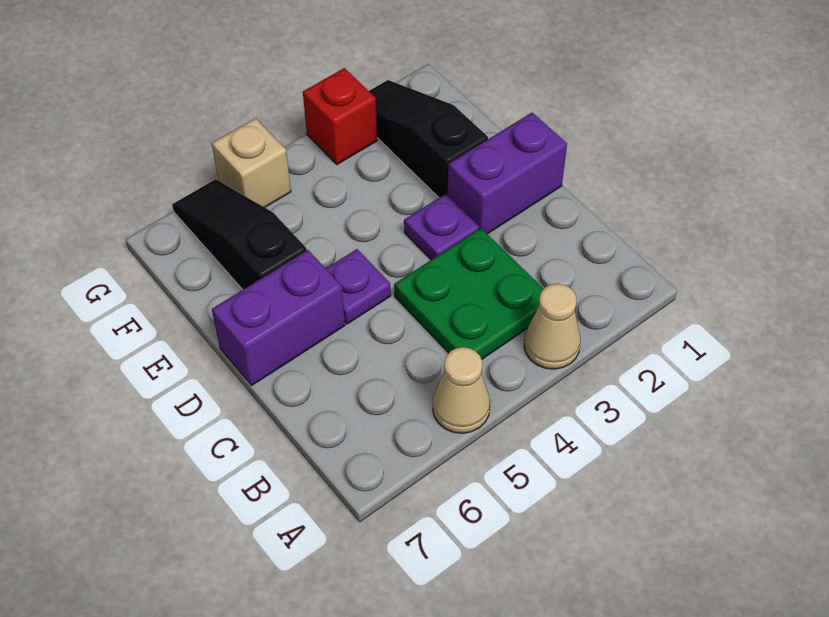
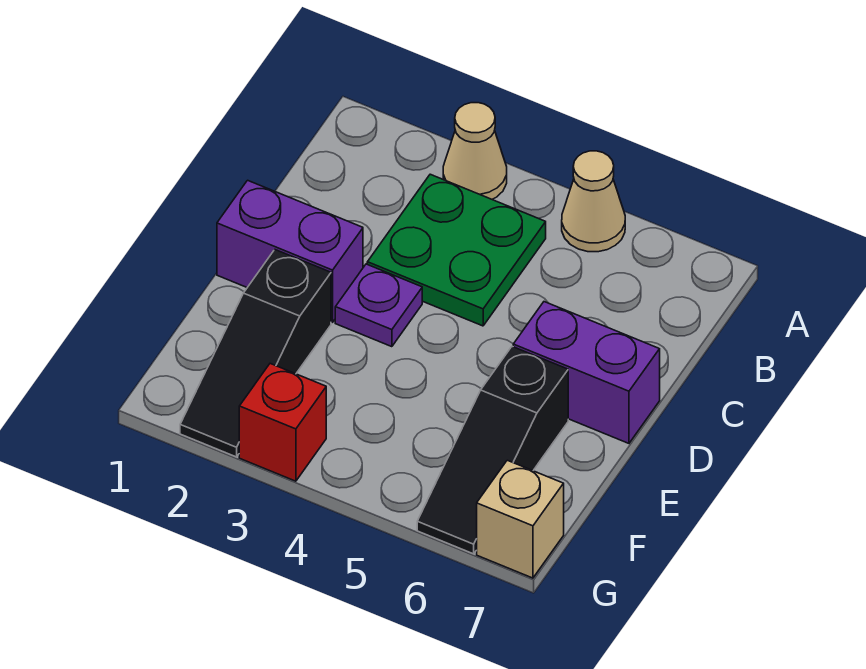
purple plate D5 level 1 -> none
tan brick G5 level 1 -> tan brick G7 level 1

